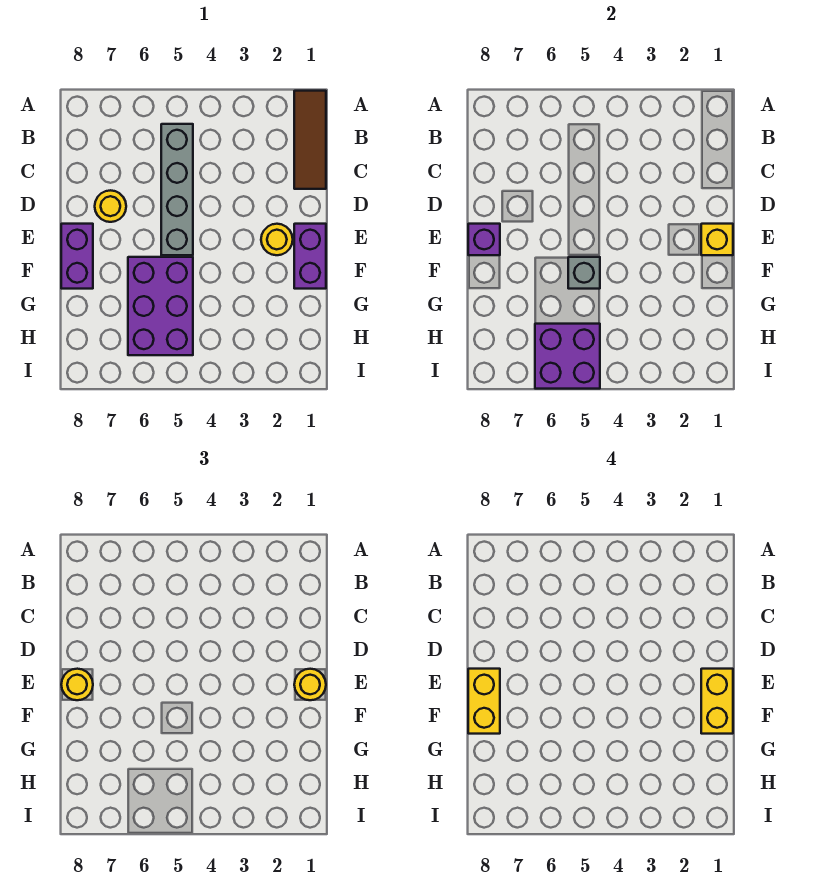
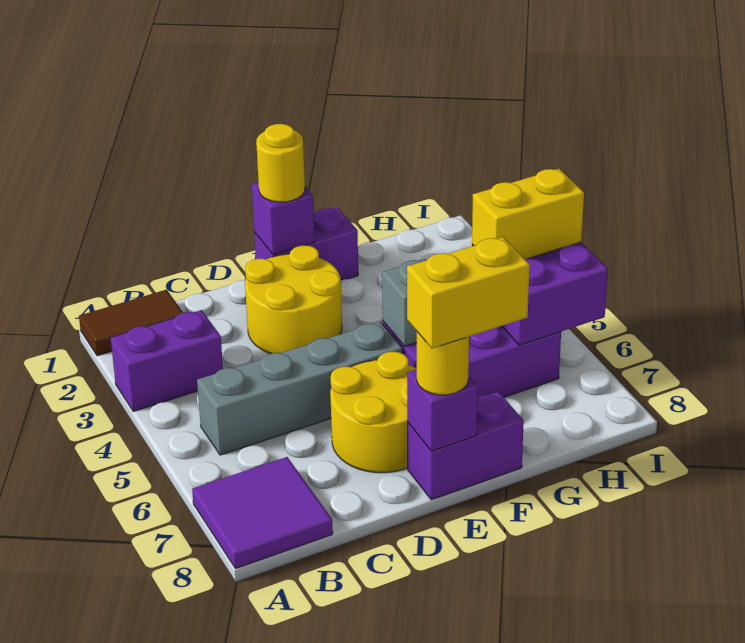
brown tile A1:C1 level 1 -> brown tile A1:B1 level 1
none -> purple brick A3:B3 level 1
none -> purple tile A7:B8 level 1
yellow round brick D7 level 1 -> yellow round brick D6:E7 level 1
yellow brick E1 level 2 -> purple brick E1 level 2
yellow brick E1:F1 level 4 -> yellow brick H5:I5 level 3
yellow round brick E2 level 1 -> yellow round brick D2:E3 level 1

